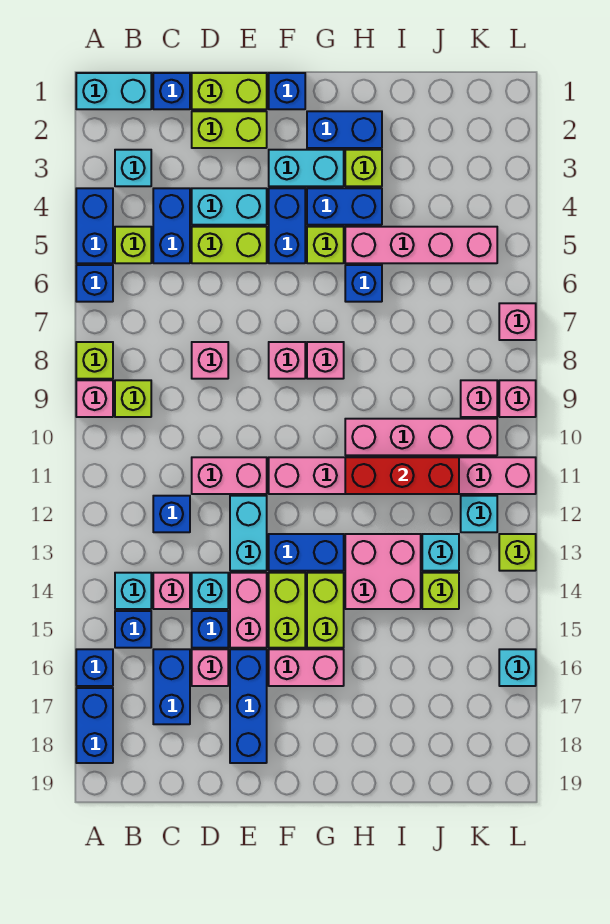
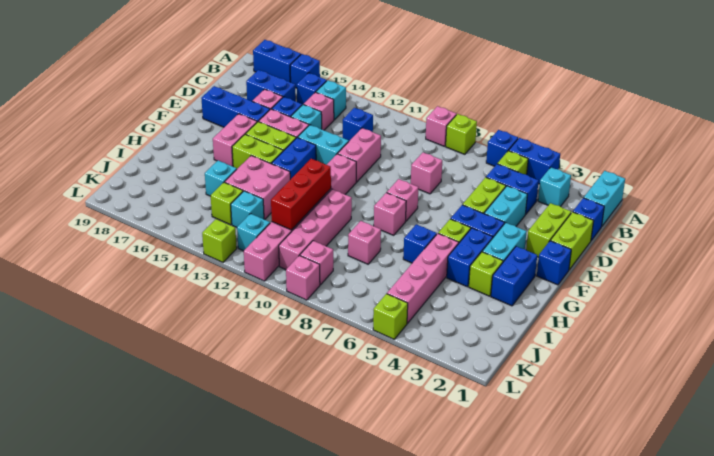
lime brick B9 level 1 -> lime brick L5 level 1
pink brick L7 level 1 -> pink brick I8 level 1
cyan brick L16 level 1 -> cyan brick I15 level 1

